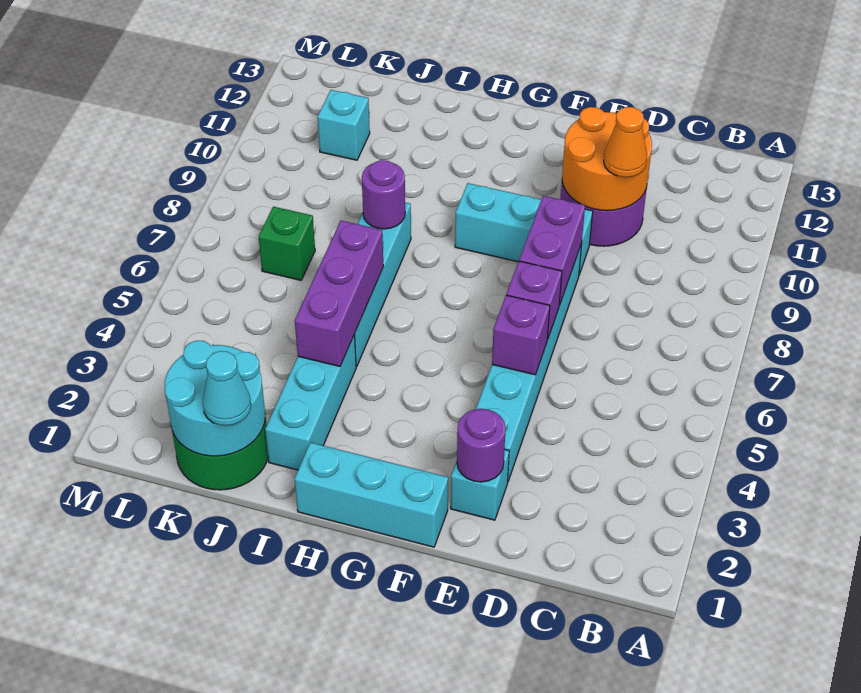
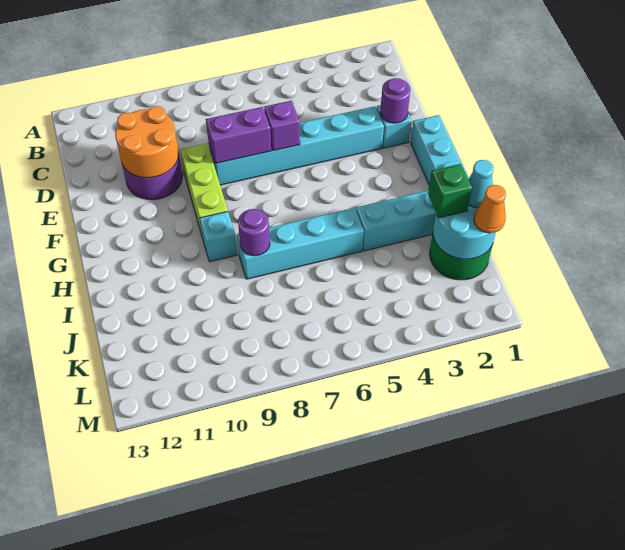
orange cone D10 level 3 -> orange cone K1 level 3
purple brick E5 level 2 -> none
cyan brick E9:G9 level 1 -> lime brick E9:G9 level 1
purple brick I4:I6 level 2 -> none
green brick K7 level 1 -> green brick J2 level 3
cyan brick K11 level 1 -> cyan brick H9 level 1

